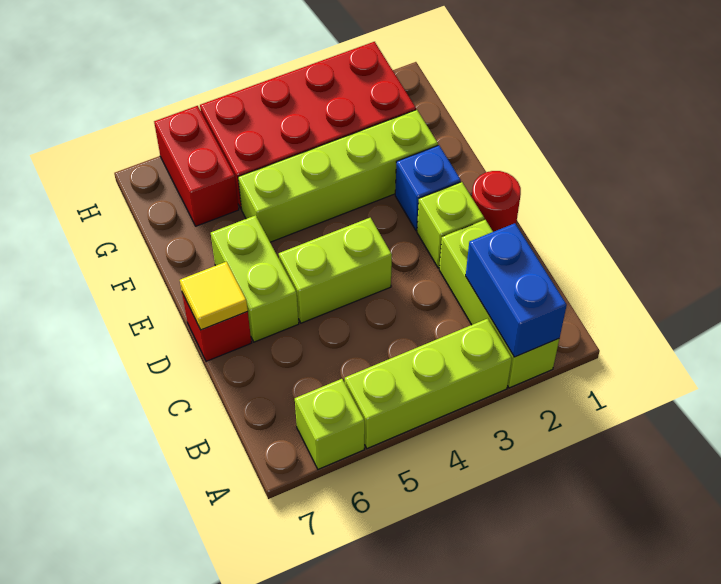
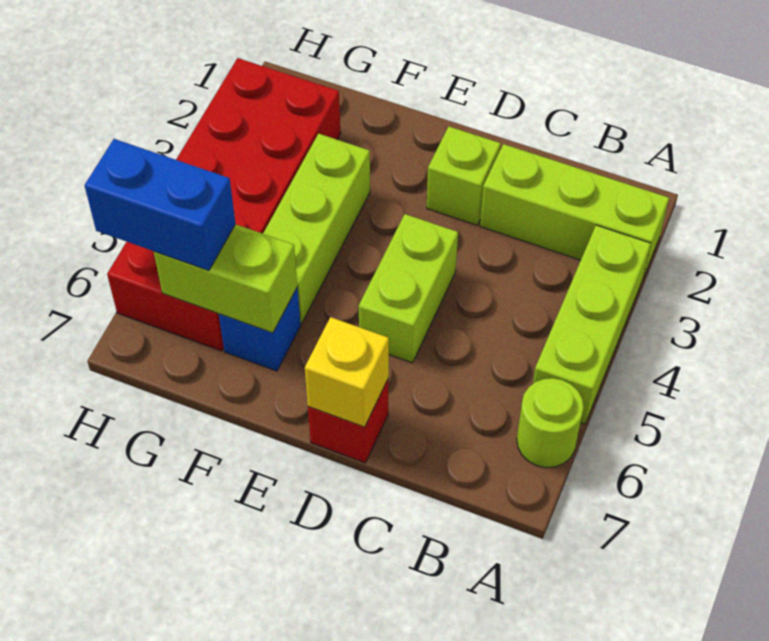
blue brick A2:B2 level 2 -> blue brick G6:H6 level 3
lime brick A6 level 1 -> lime round brick A6 level 1
red round brick D1 level 1 -> none
lime brick D6:E6 level 1 -> lime brick F6:G6 level 2
yellow tile D7 level 2 -> yellow brick D7 level 2
blue brick E2 level 1 -> blue brick F6 level 1
lime brick F2:F5 level 1 -> lime brick F3:F5 level 1

